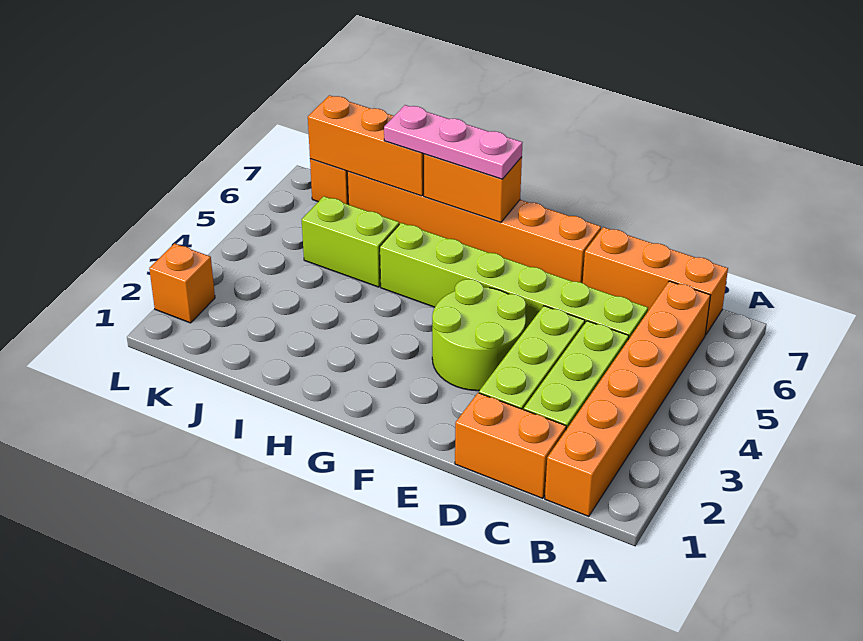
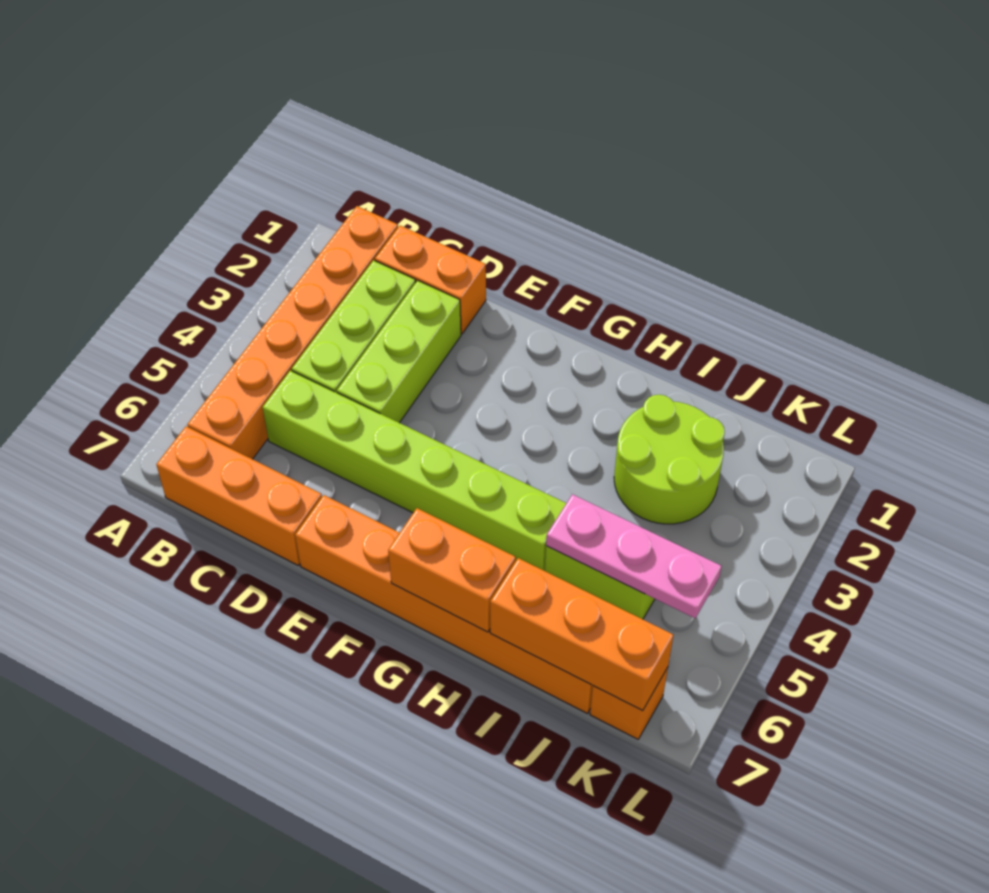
lime round brick E3:F4 level 1 -> lime round brick I2:J3 level 1
pink plate G7:I7 level 3 -> pink plate I5:K5 level 2
orange brick L2 level 1 -> none

